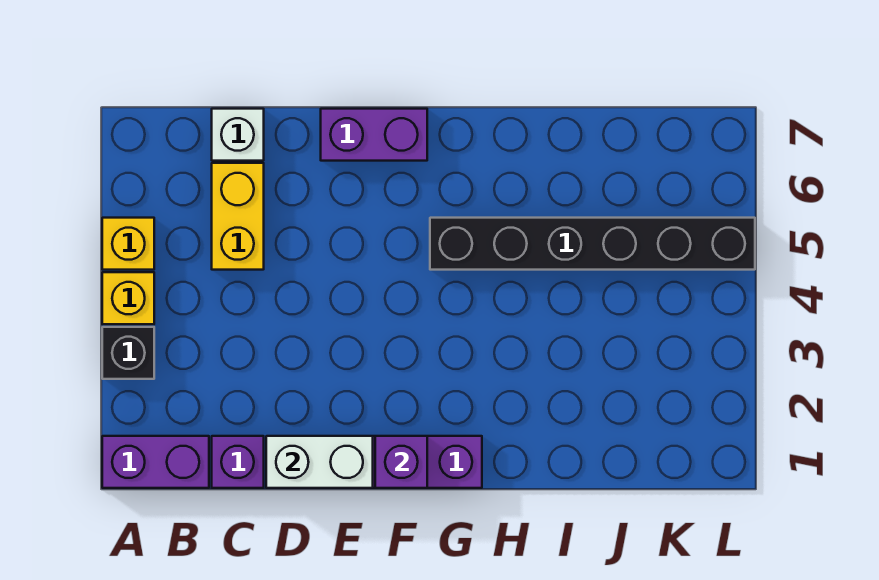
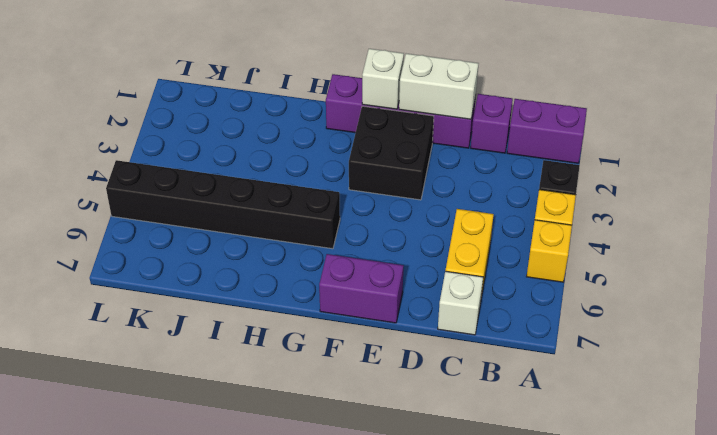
none -> black brick E2:F3 level 1
purple brick F1 level 2 -> white brick F1 level 2

